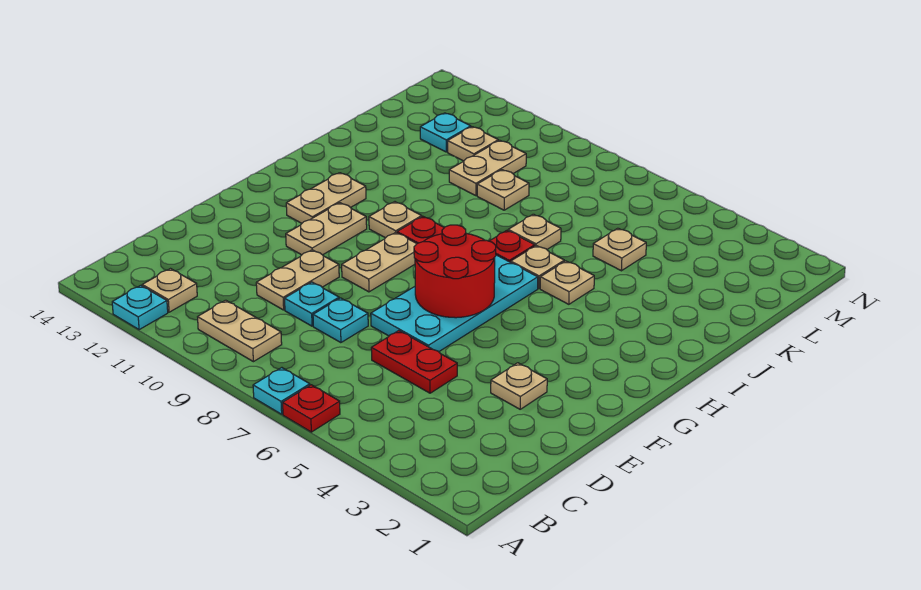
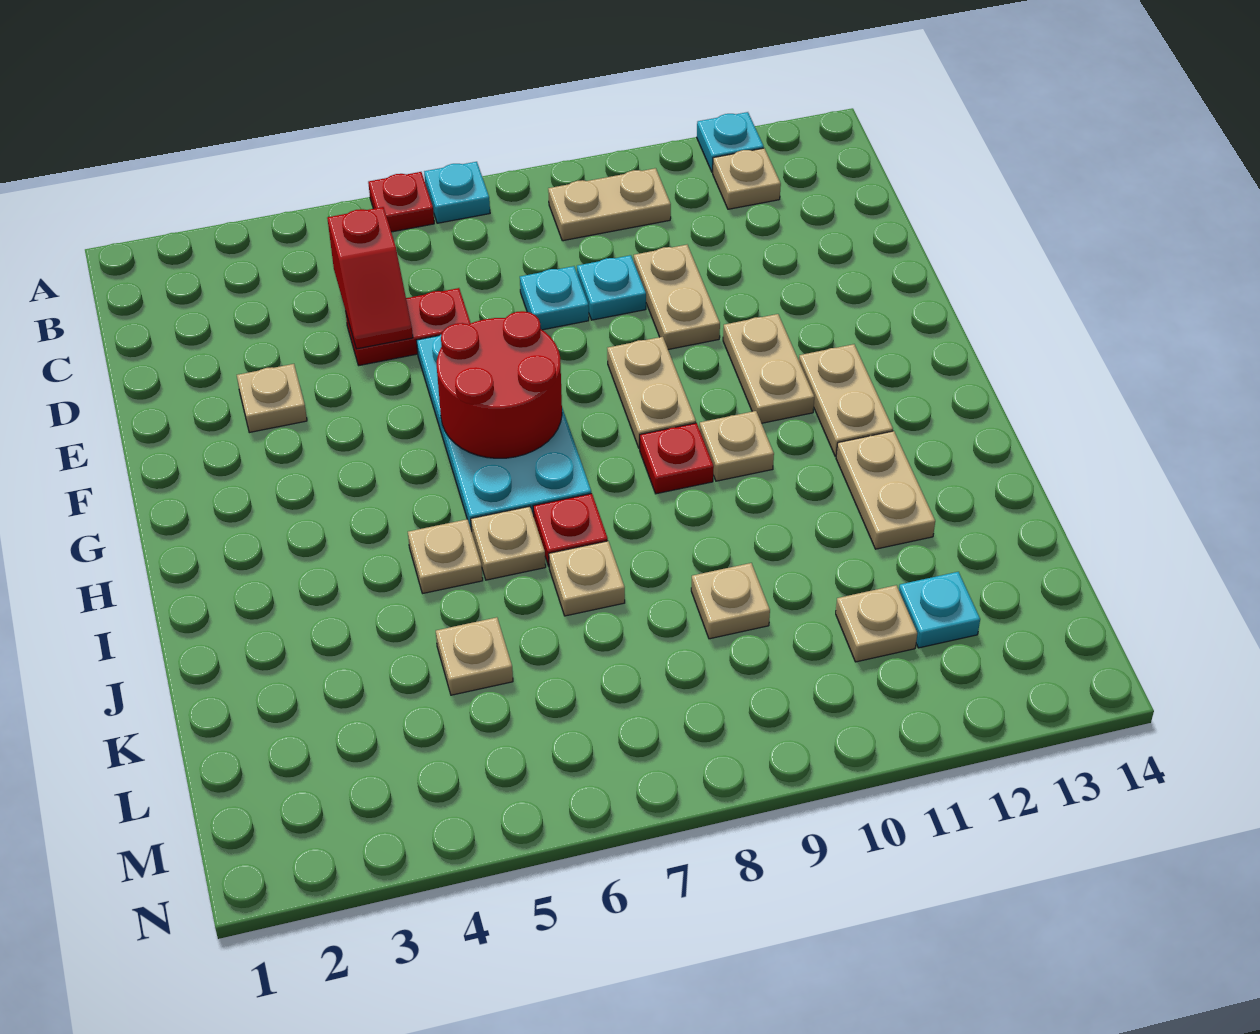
none -> red slope C5:D5 level 2 top C
tan plate K10:L10 level 1 -> tan plate I12:J12 level 1

